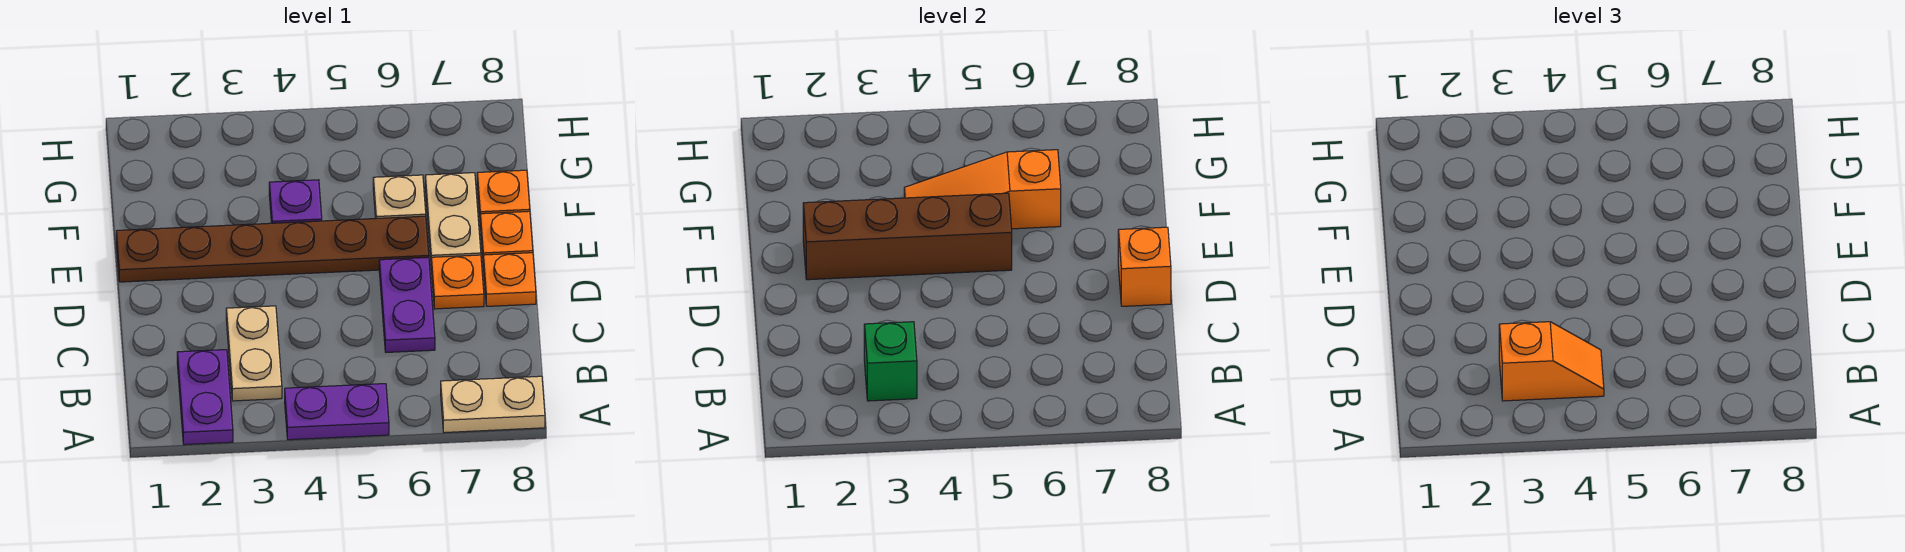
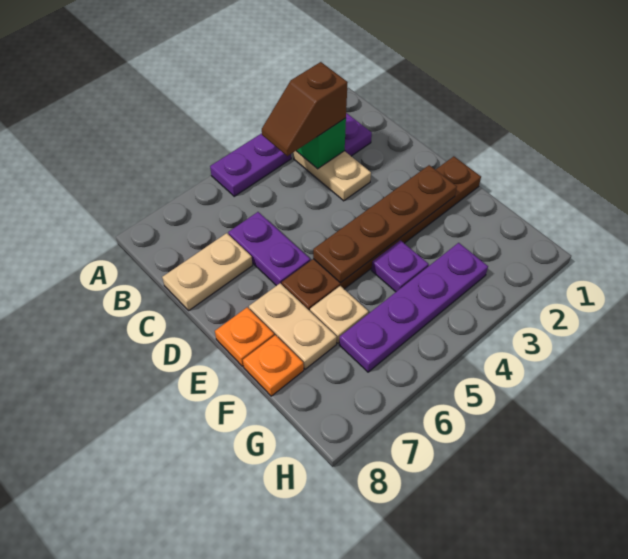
tan plate A7:A8 level 1 -> tan plate C7:C8 level 1
orange slope B3:B4 level 3 top 3 -> brown slope B3:B4 level 3 top 3
orange plate D7 level 1 -> none
orange plate D8 level 1 -> none
orange brick D8 level 2 -> none
brown brick E2:E5 level 2 -> brown plate E2:E5 level 2
orange slope F4:F6 level 2 top 6 -> none
none -> purple plate G3:G6 level 1

